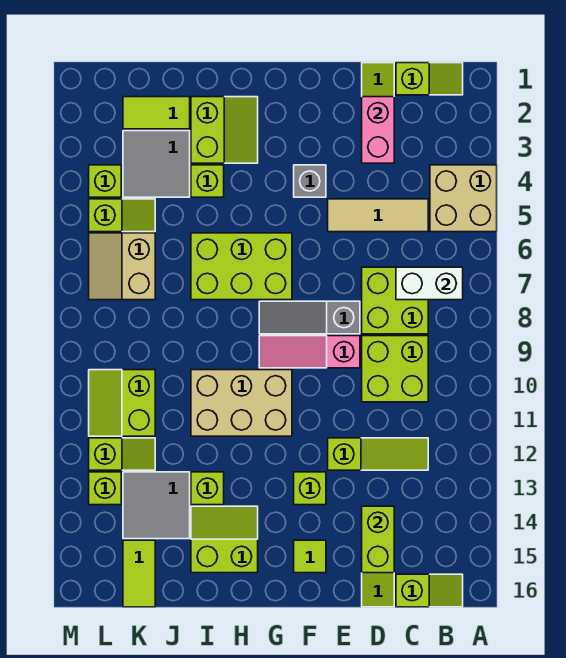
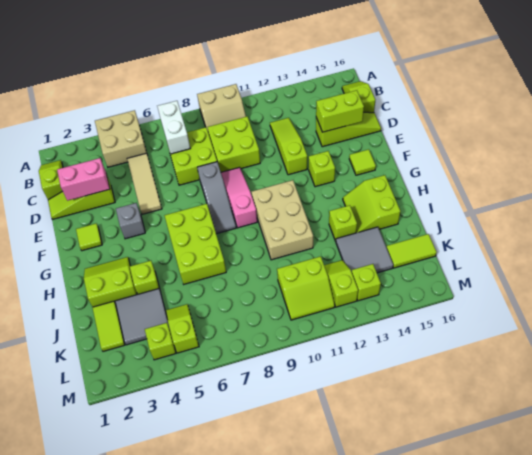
pink slope E9:G9 level 1 top E -> pink slope E9:G9 level 1 top G
none -> lime tile F2 level 1
tan slope K6:L7 level 1 top K -> tan slope A9:B10 level 1 top A

